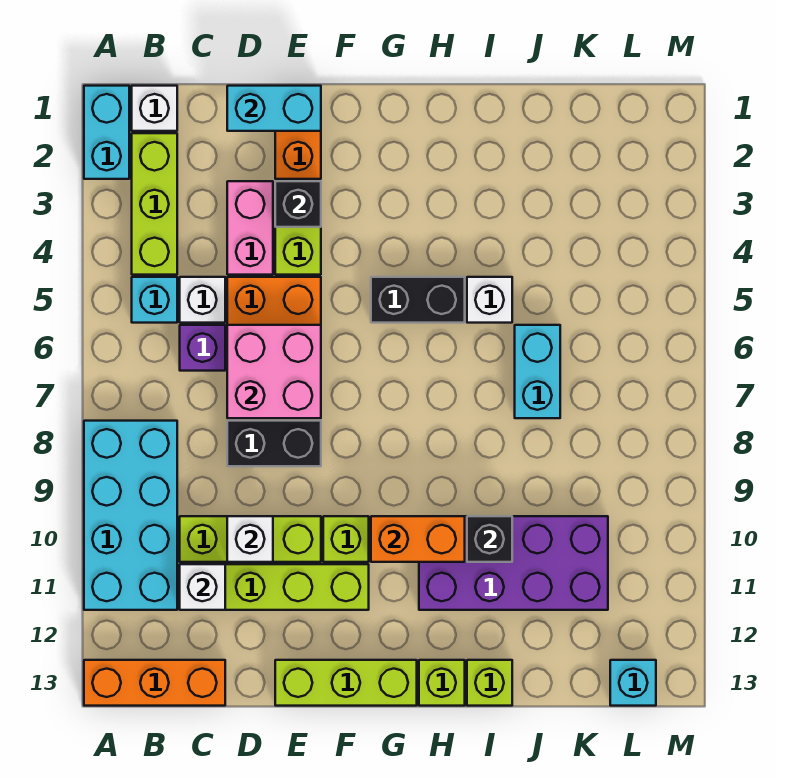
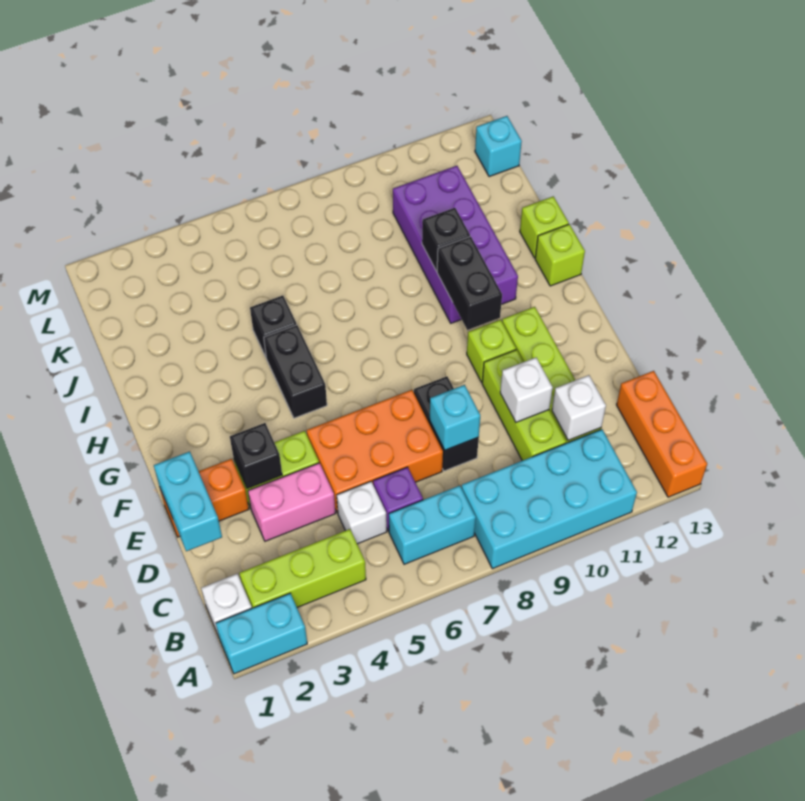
cyan brick B5 level 1 -> cyan brick D8 level 2
pink brick D6:E7 level 2 -> none
lime brick E13:G13 level 1 -> none
orange brick G10:H10 level 2 -> black brick G10:H10 level 2
white brick I5 level 1 -> black brick I5 level 1
cyan brick J6:J7 level 1 -> cyan brick B6:B7 level 1

